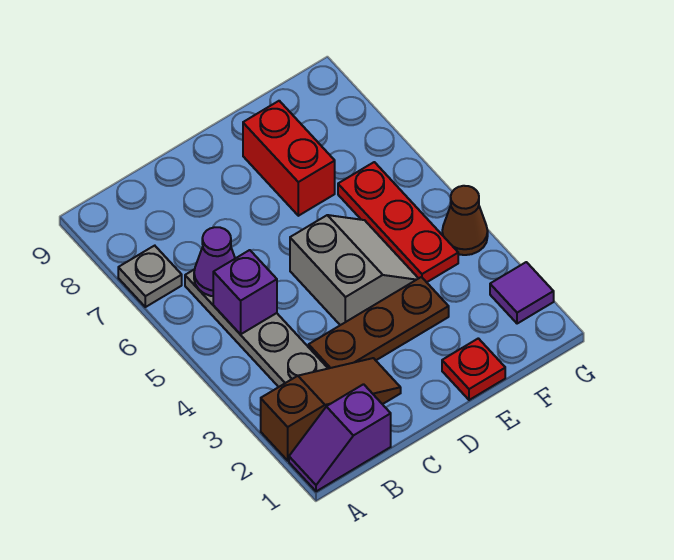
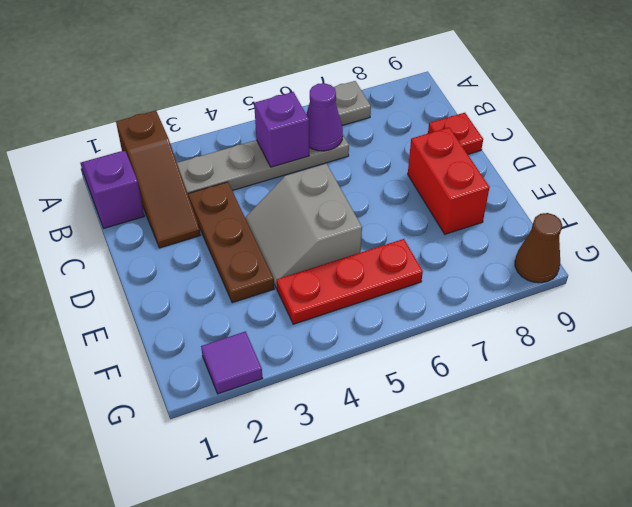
grey slope D4:E5 level 1 top D -> grey slope D4:E5 level 1 top 5
red plate E1 level 1 -> red plate C9 level 1
red brick E7:E8 level 1 -> red brick D8:E8 level 1
brown cone G4 level 1 -> brown cone G9 level 1

